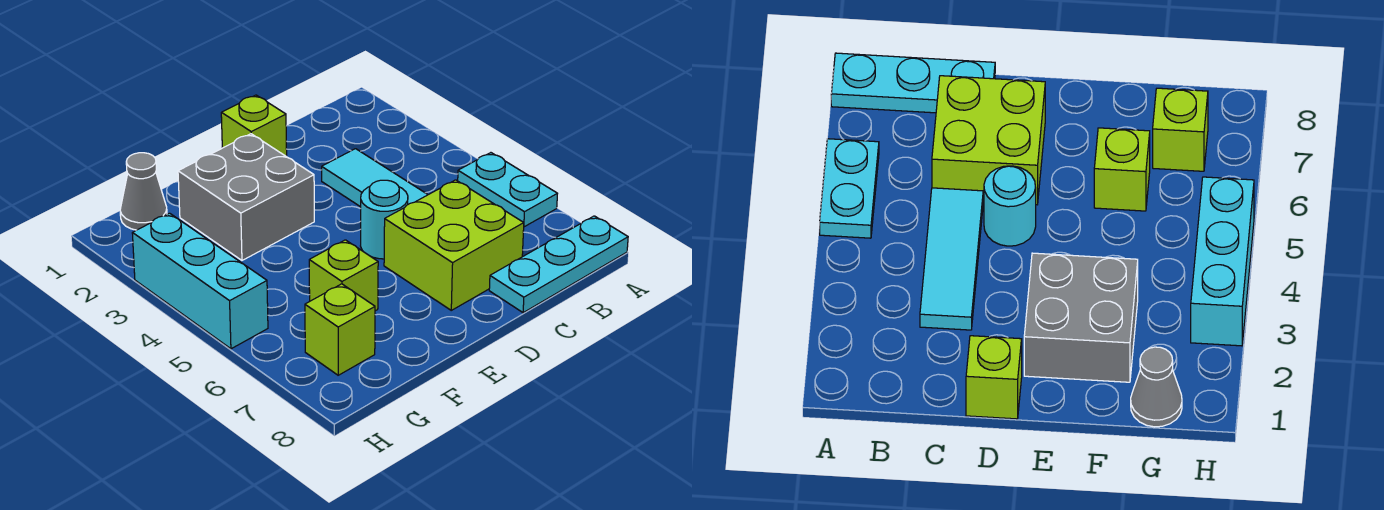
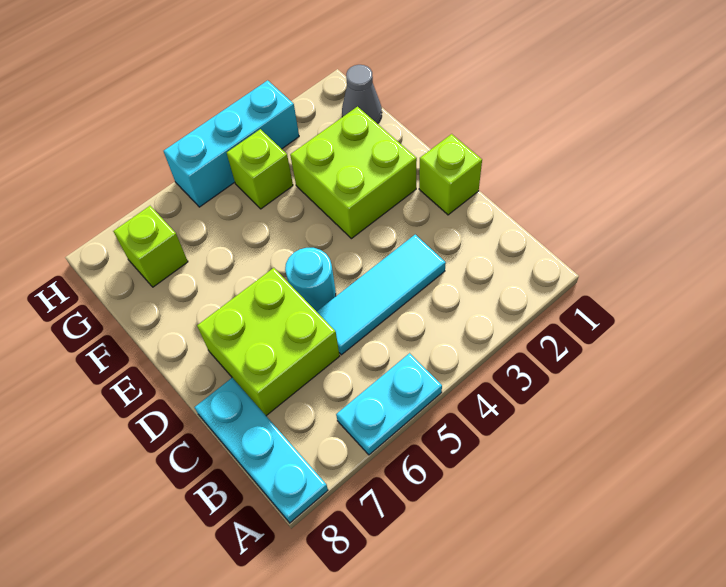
grey brick E2:F3 level 1 -> lime brick E2:F3 level 1
lime brick F6 level 1 -> lime brick G4 level 1

